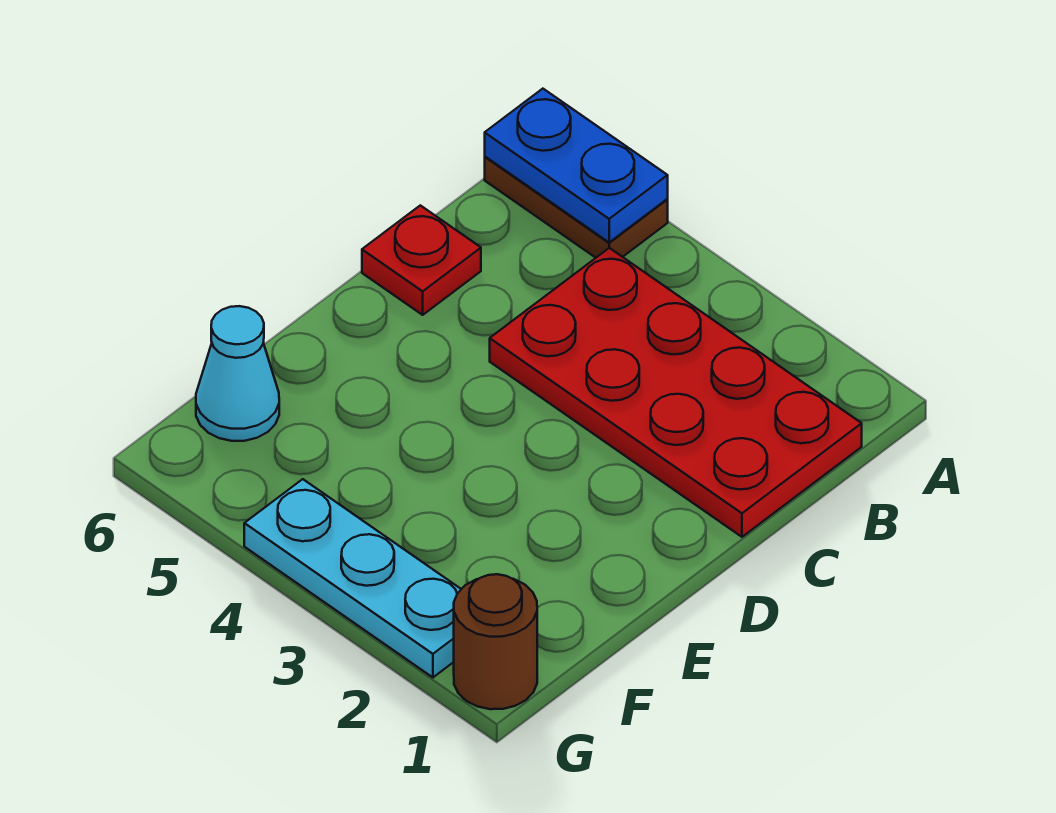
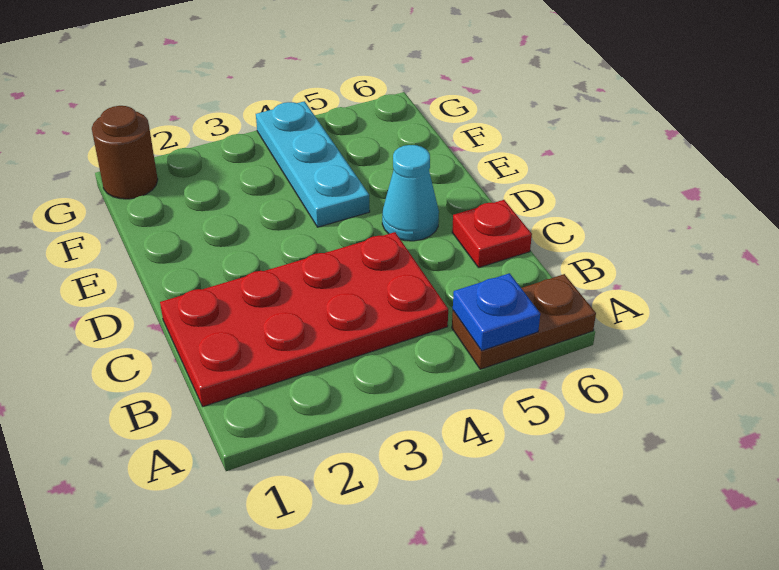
blue plate A5:A6 level 2 -> blue plate A5 level 2
cyan cone F6 level 1 -> cyan cone D5 level 1
cyan plate G2:G4 level 1 -> cyan plate E4:G4 level 1

